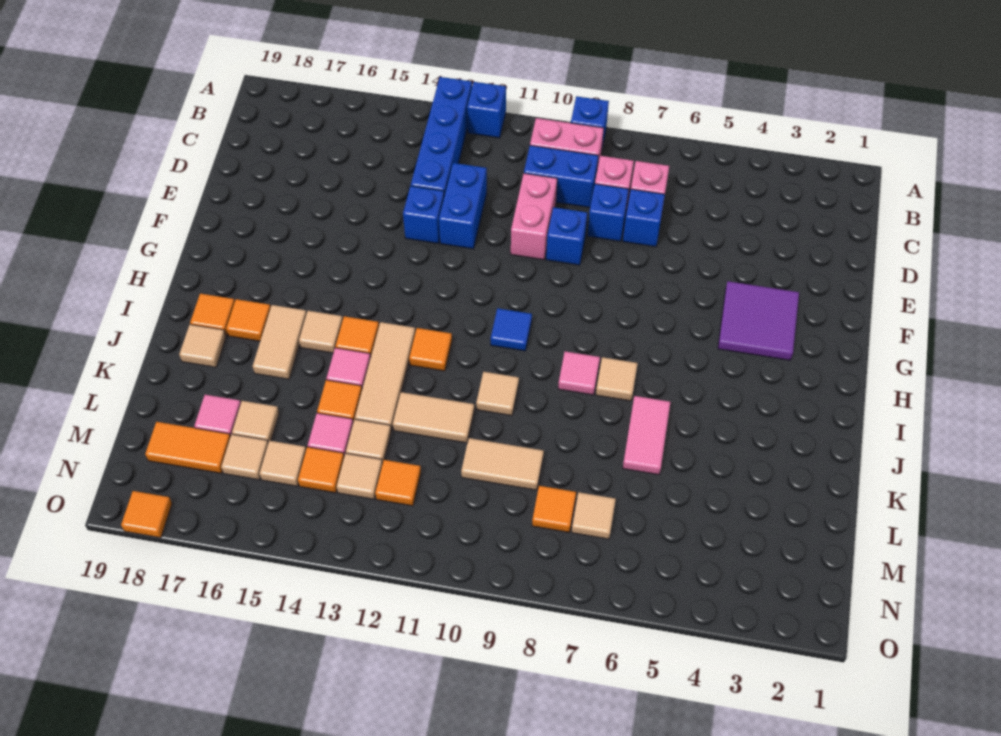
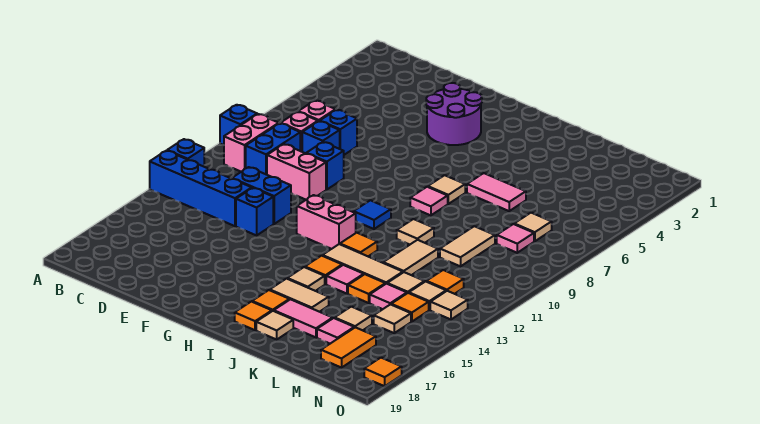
purple tile F3:G4 level 1 -> purple round brick F3:G4 level 1
none -> pink brick G12:H12 level 1
none -> pink tile J17:K17 level 1
orange tile M8 level 1 -> pink tile M8 level 1
tan tile M16 level 1 -> tan tile N13 level 1

